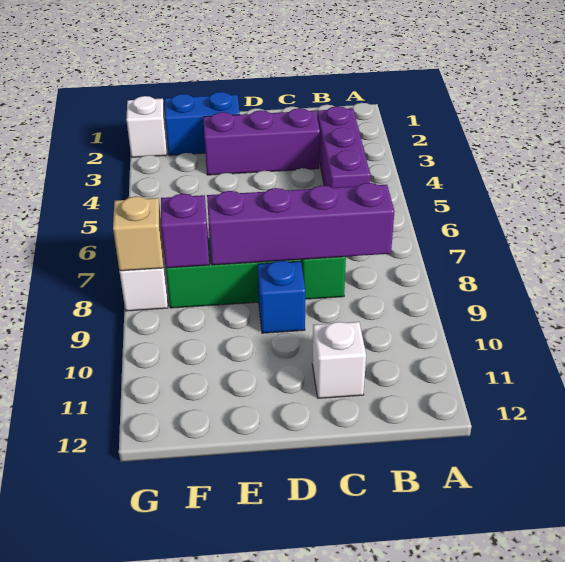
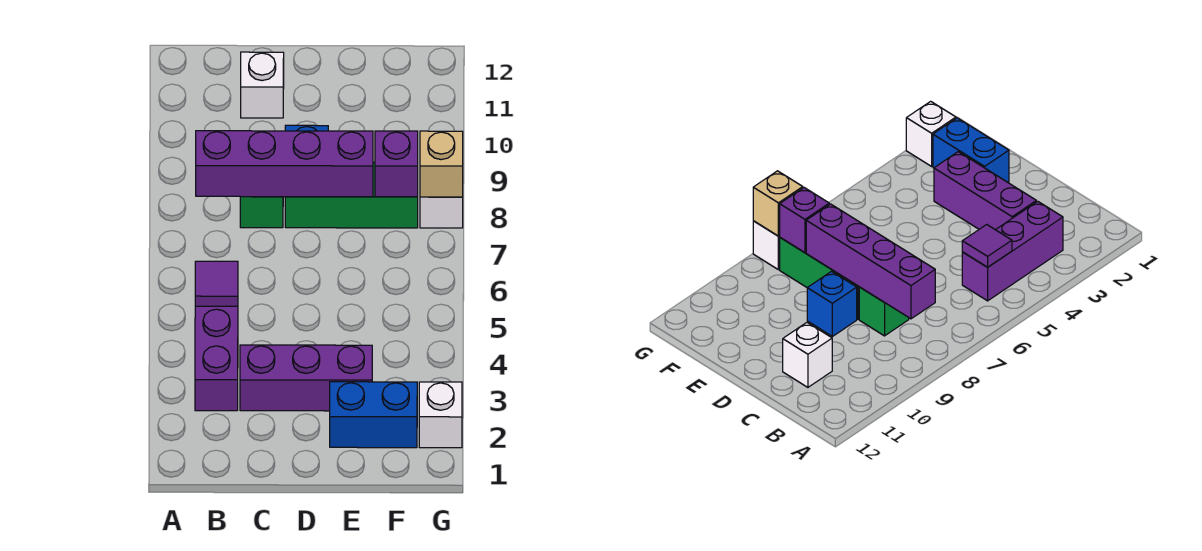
none -> purple tile B5 level 2

